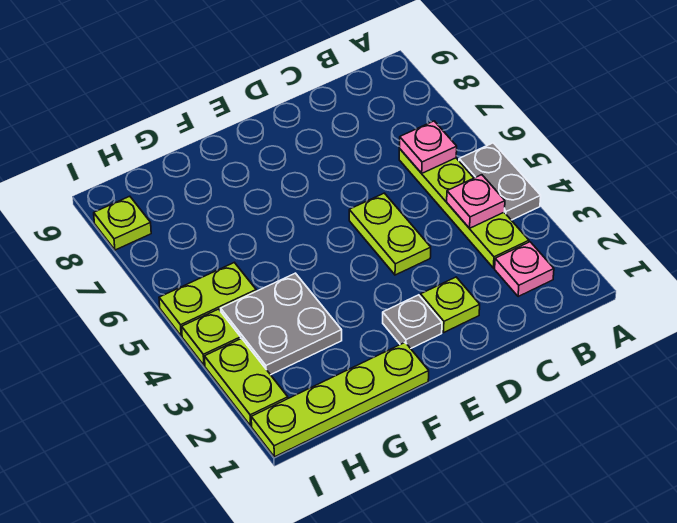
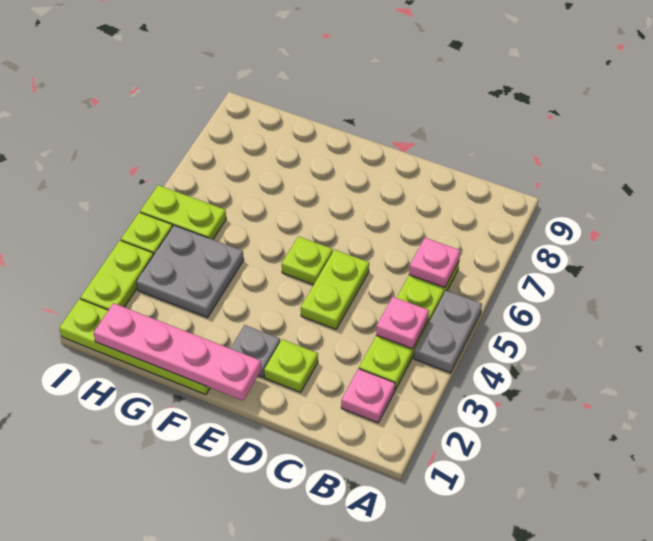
none -> pink plate E1:H1 level 2
lime plate I8 level 1 -> lime plate E5 level 1

